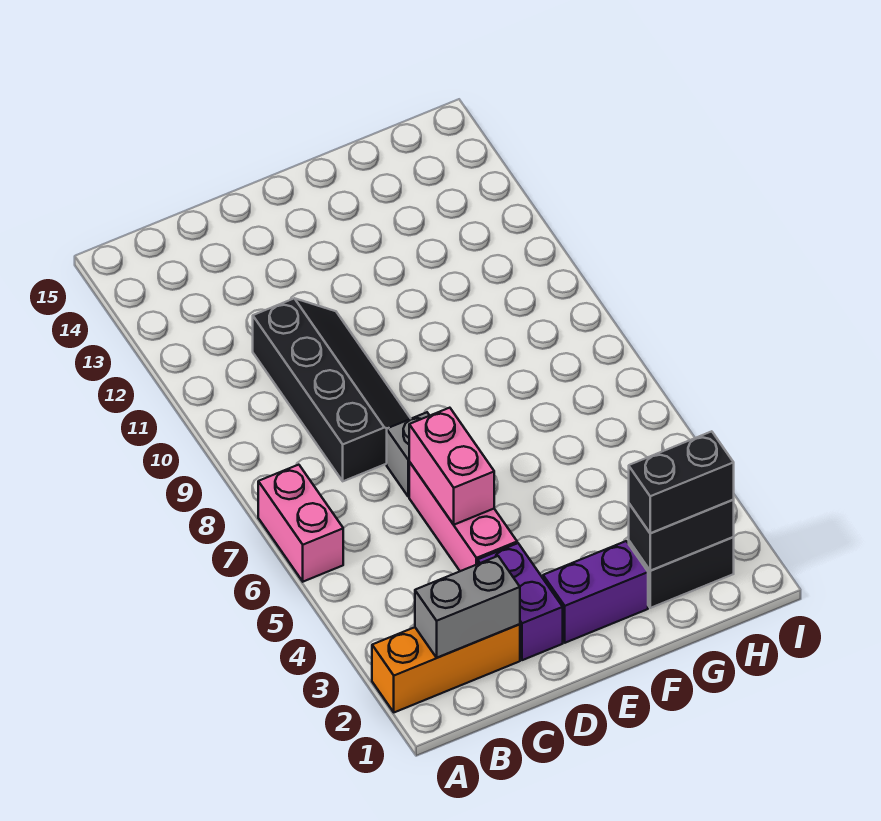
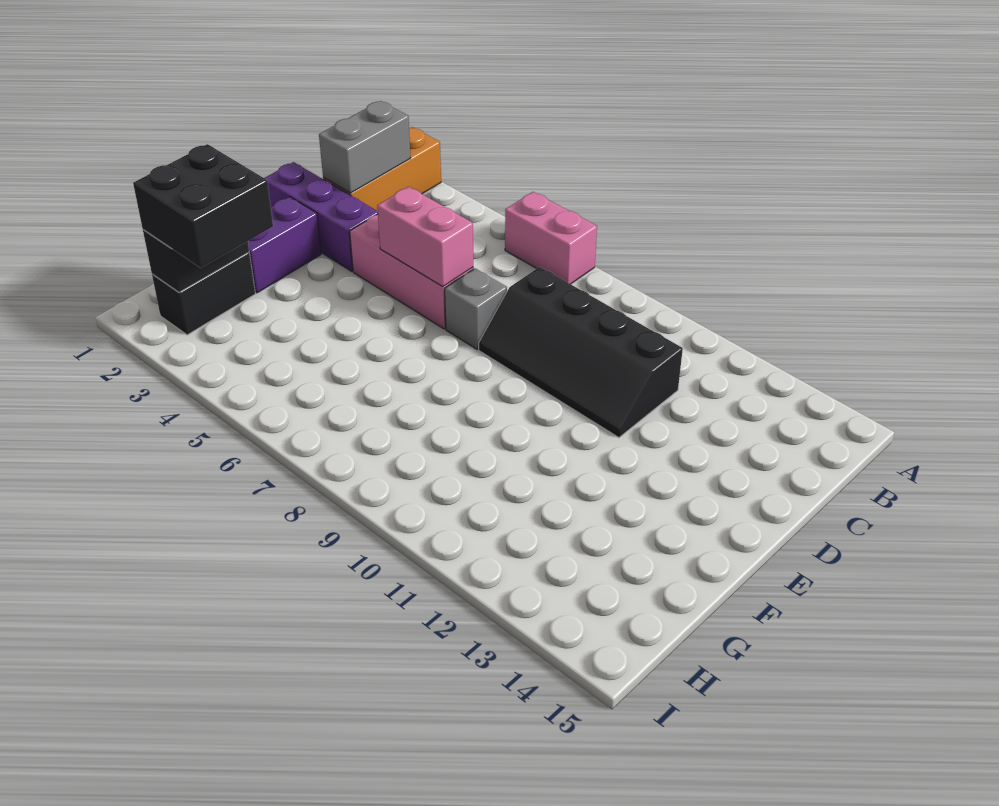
purple brick D2:D3 level 1 -> purple brick D1:D3 level 1
black brick G2:H2 level 3 -> black brick G2:H3 level 3

